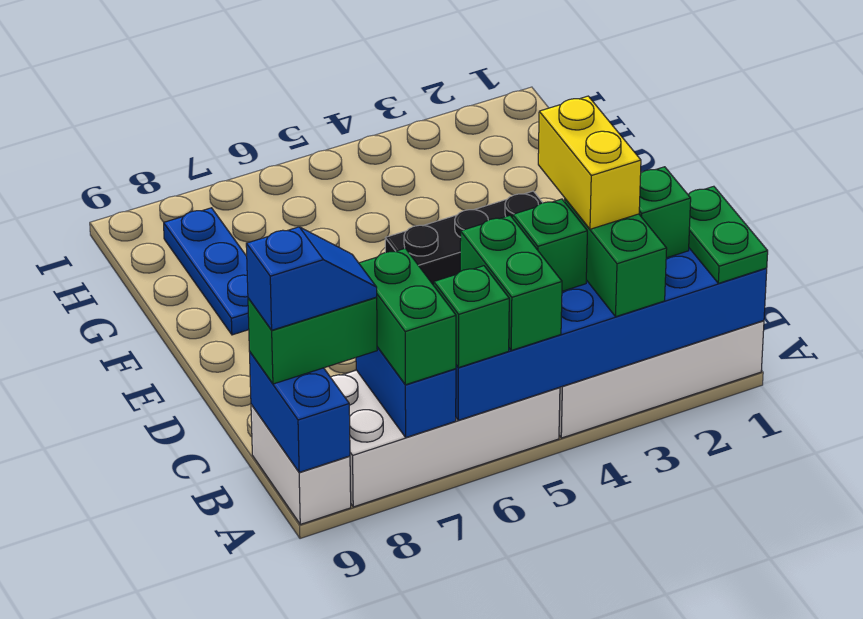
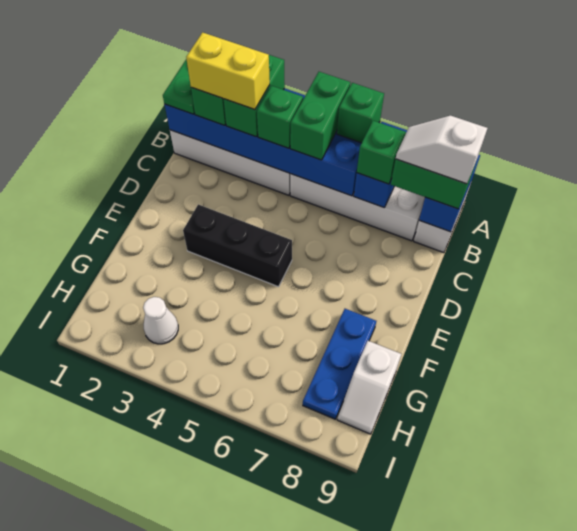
green brick A7:B7 level 3 -> green brick B7 level 3
yellow brick B3:C3 level 4 -> yellow brick B2:B3 level 4
blue slope B8:B9 level 4 top 9 -> white slope B8:B9 level 4 top 9
none -> white slope G9:H9 level 1 top G
none -> white cone H3 level 1

